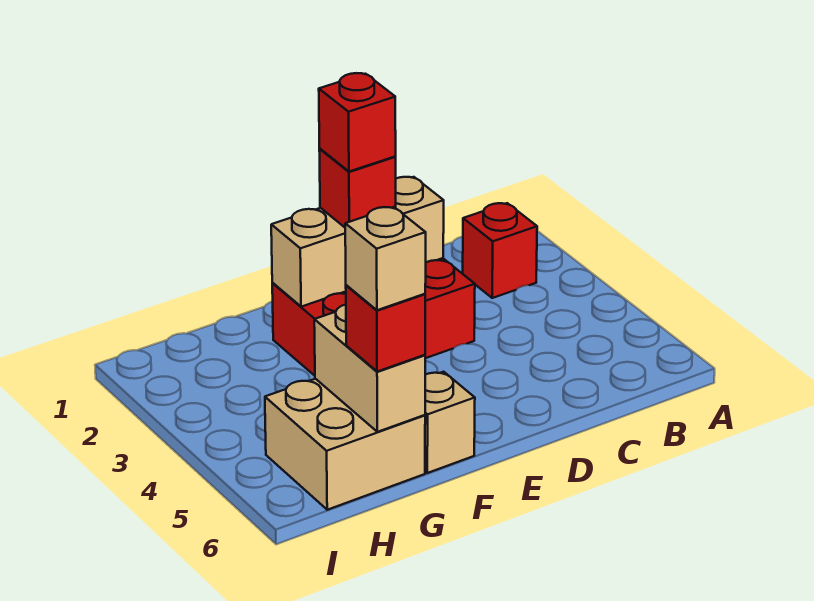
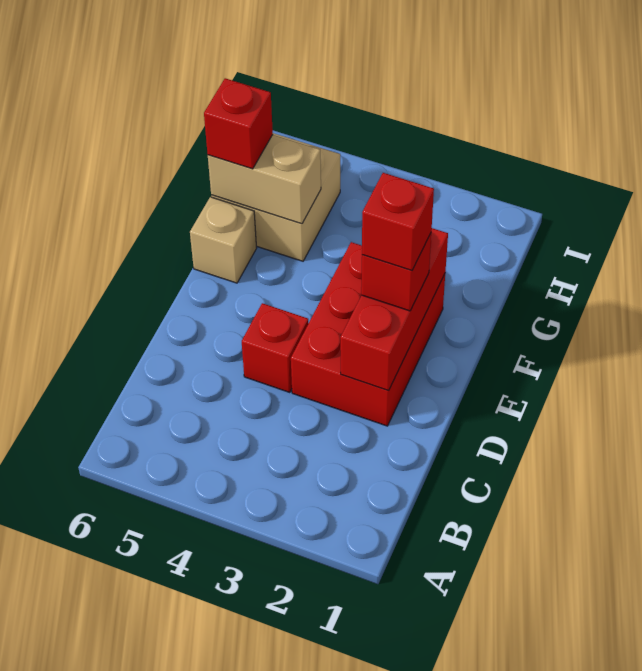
red brick B2 level 1 -> red brick D4 level 1
tan brick D2:F2 level 2 -> red brick D2:F2 level 2
tan brick G6 level 4 -> none

